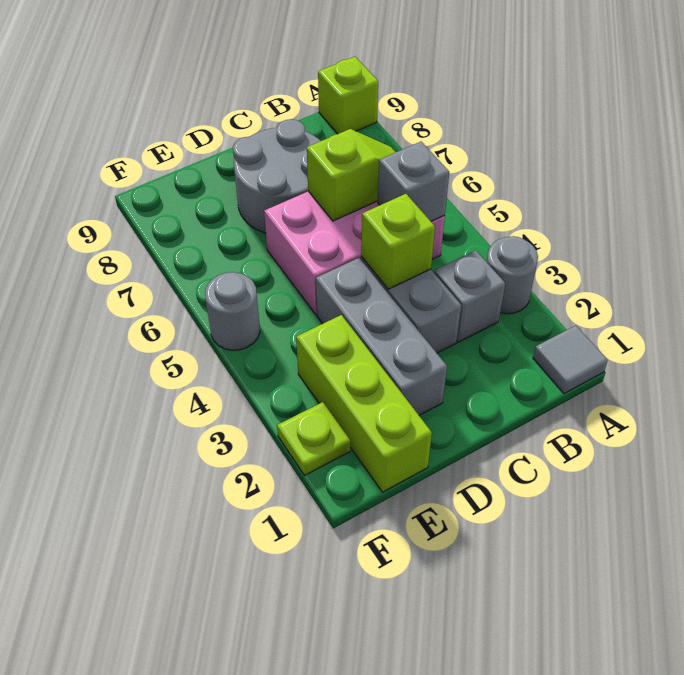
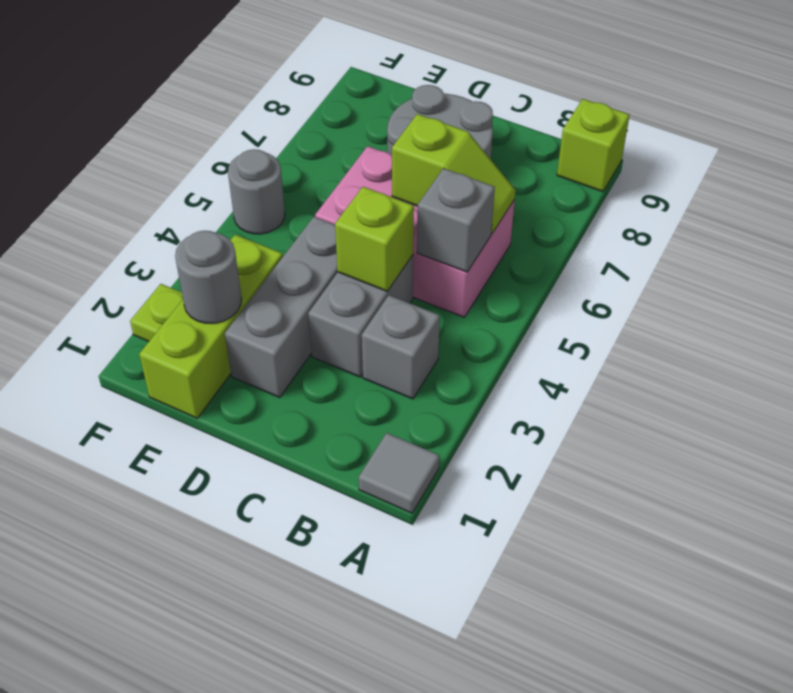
grey round brick A3 level 1 -> grey round brick E2 level 2

